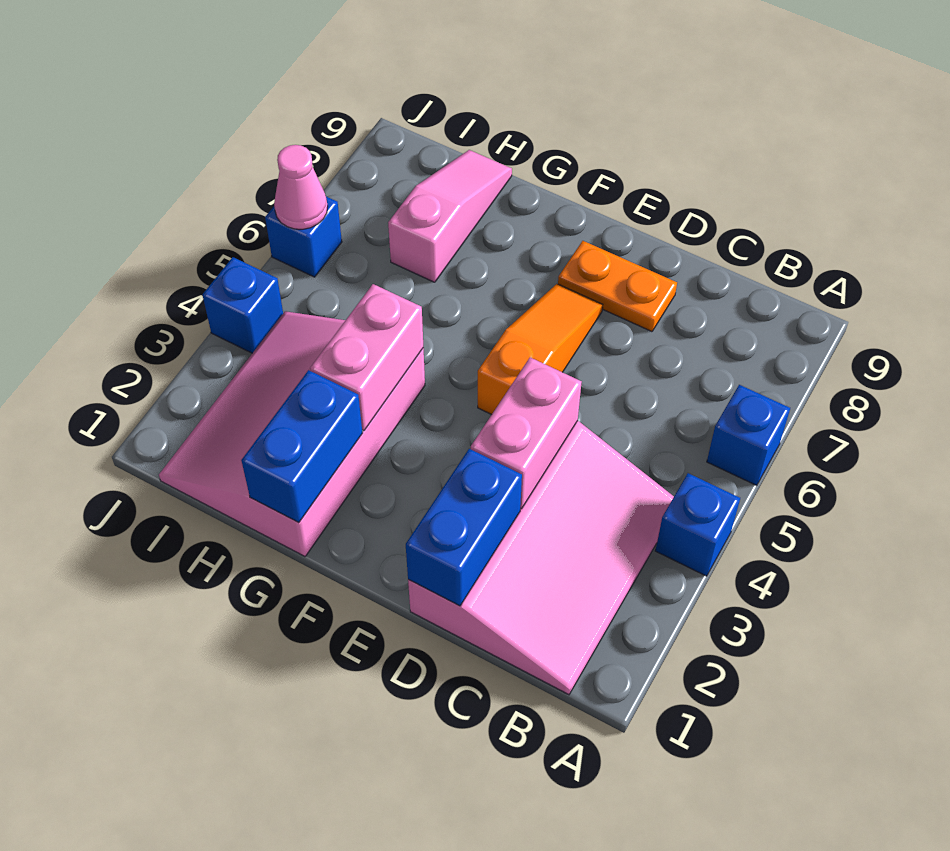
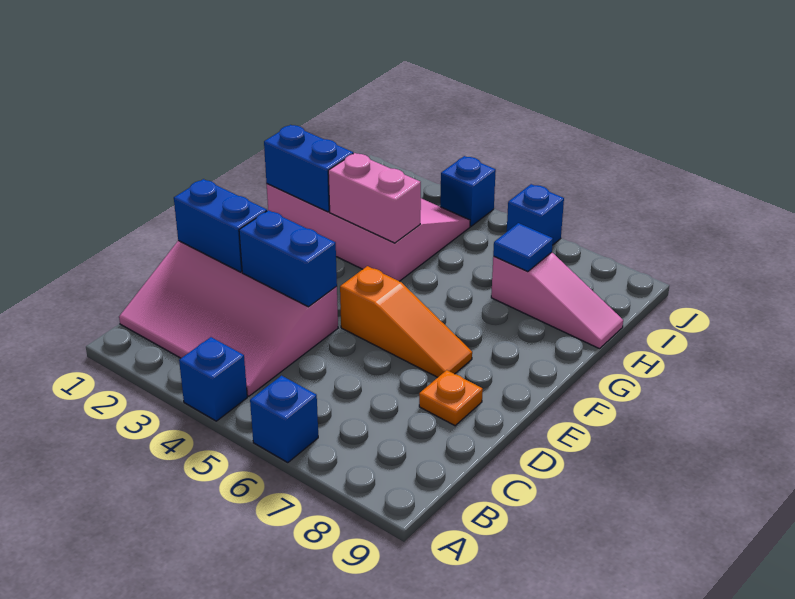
pink brick D3:D4 level 2 -> blue brick D3:D4 level 2
orange plate D8:E8 level 1 -> orange plate D8 level 1
none -> blue tile H7 level 2
pink cone J6 level 2 -> none

